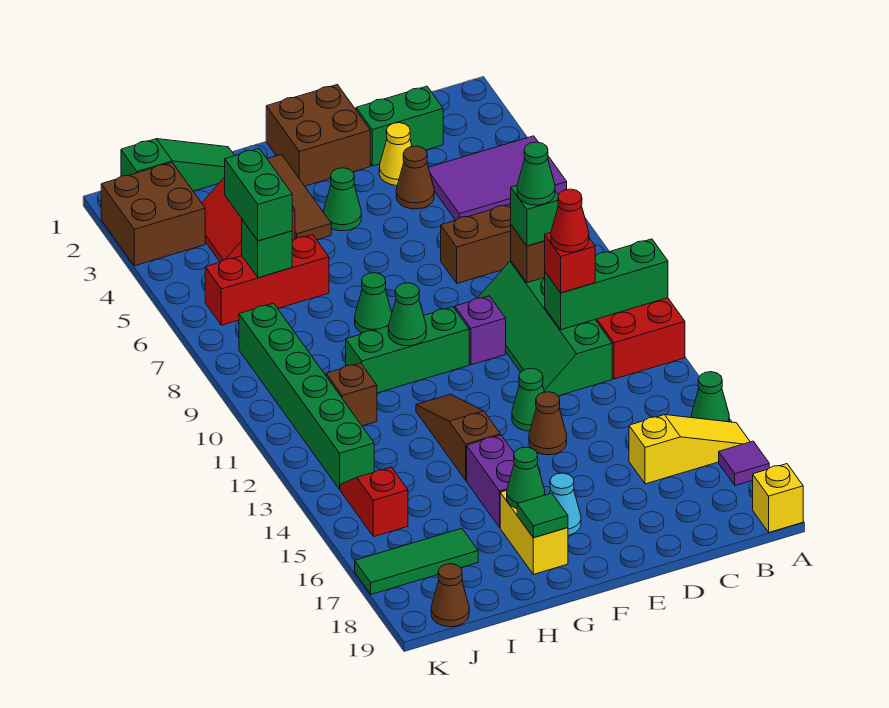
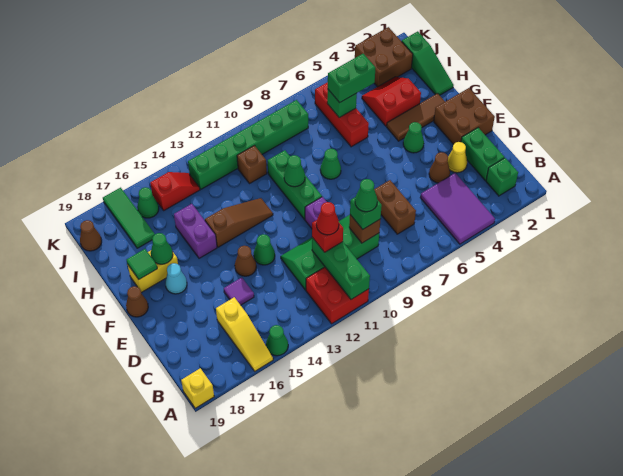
purple tile A17 level 1 -> purple tile D15 level 1
none -> green brick B2 level 1
none -> brown cone F19 level 1
purple brick G15:G16 level 1 -> purple brick G15:H15 level 1
none -> green cone J16 level 1

